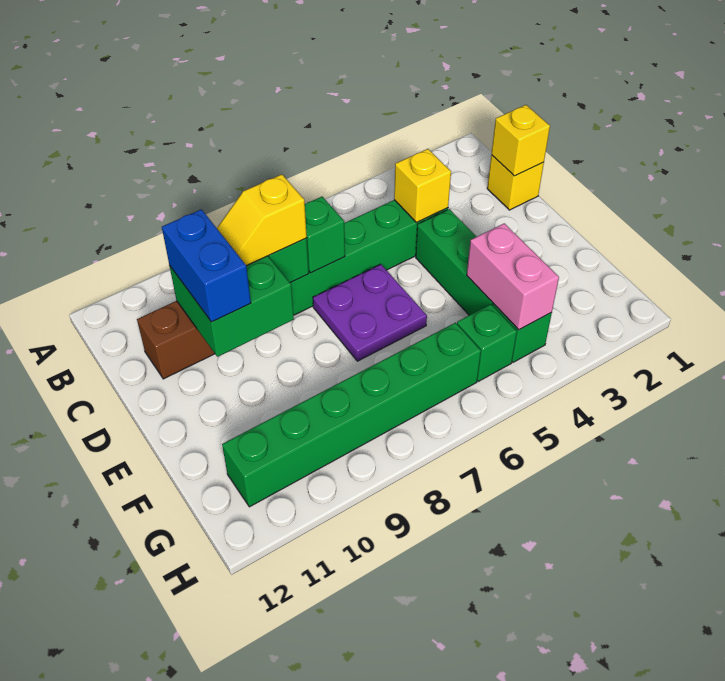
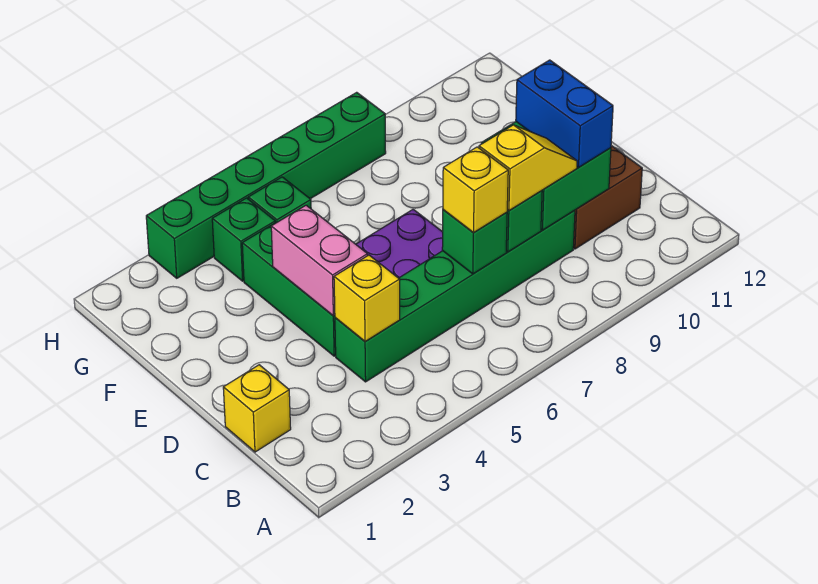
yellow brick C1 level 2 -> yellow brick C7 level 3
pink brick F4:G4 level 2 -> pink brick D4:E4 level 2
green brick G6:G11 level 1 -> green brick H3:H8 level 1

